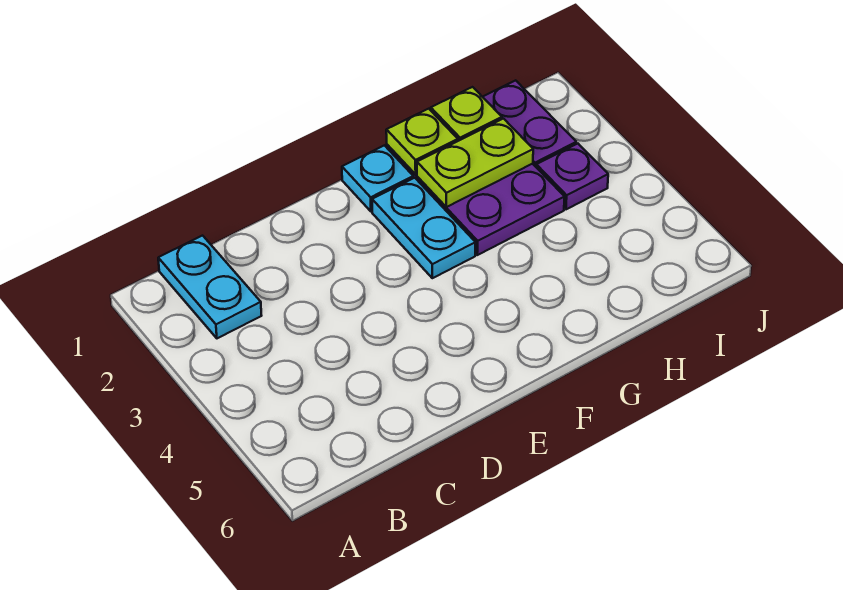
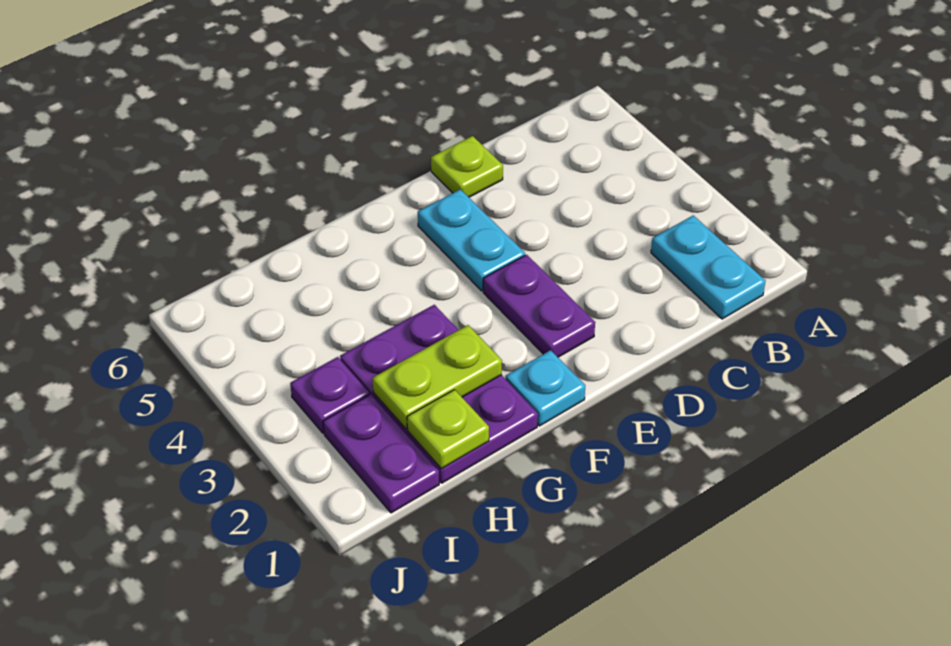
none -> purple plate E2:E3 level 1
cyan plate F2:F3 level 1 -> cyan plate E4:E5 level 1
lime plate G1 level 2 -> lime plate D6 level 1

